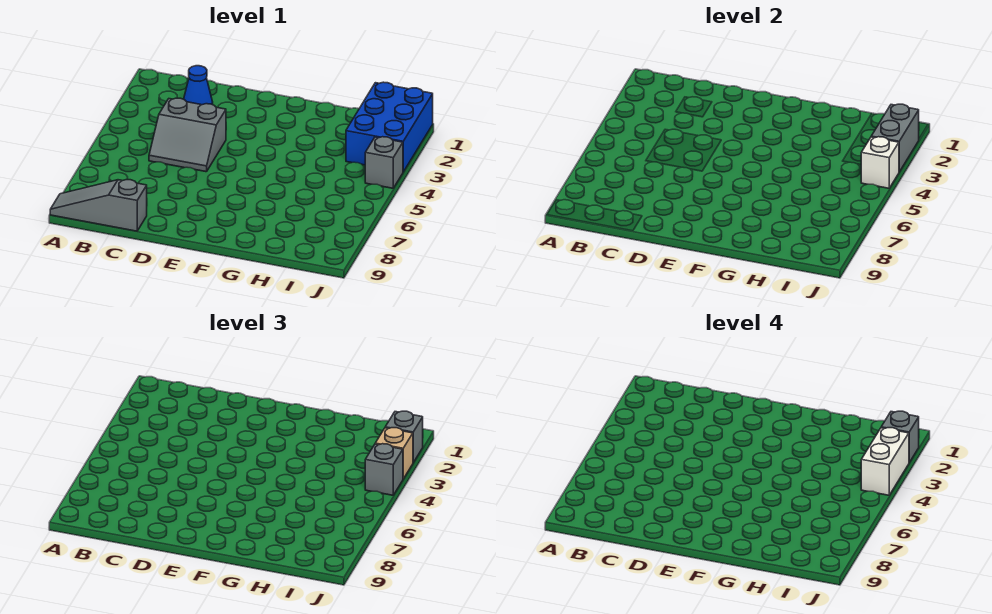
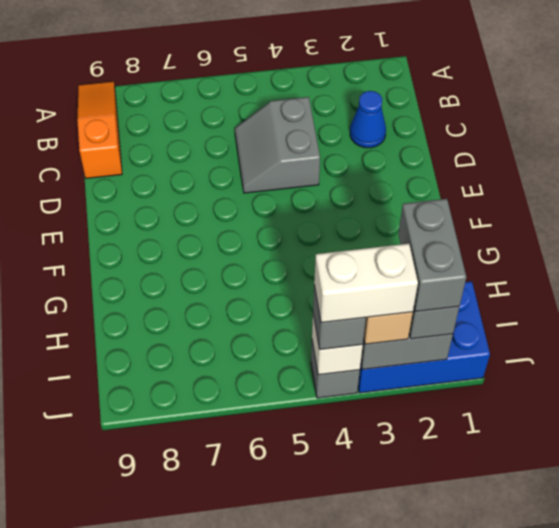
grey slope A9:C9 level 1 top C -> orange slope A9:C9 level 1 top C
grey brick J2 level 4 -> grey brick I2:J2 level 4

